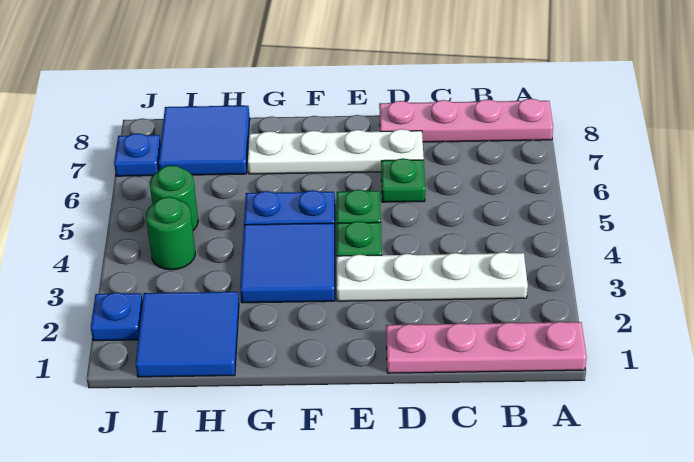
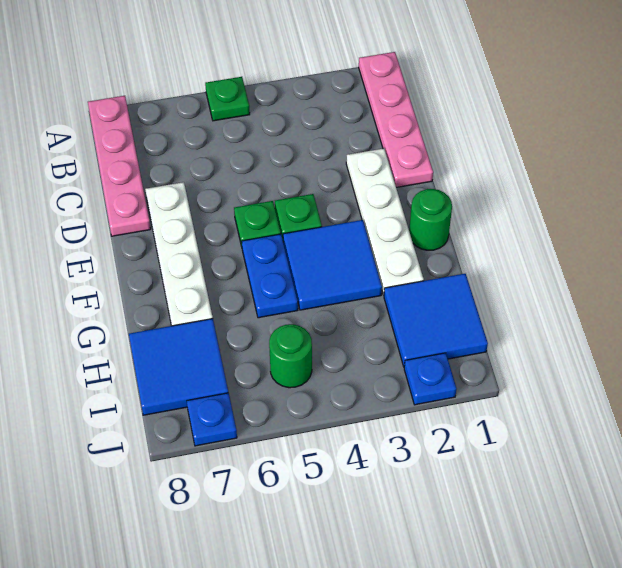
white plate B3:E3 level 1 -> white plate D2:G2 level 1
green plate D6 level 1 -> green plate A5 level 1
green round brick I4 level 1 -> green round brick F1 level 1

